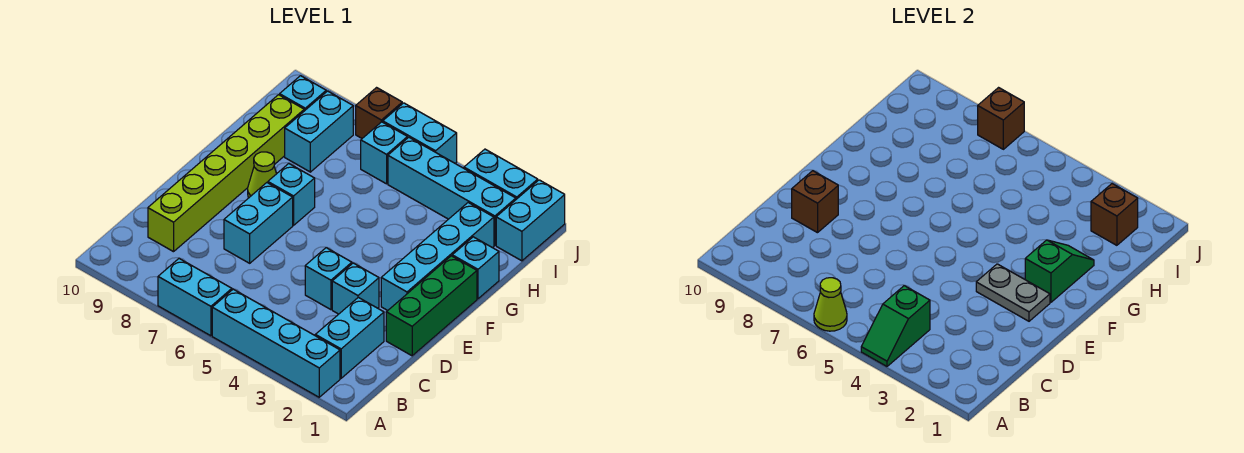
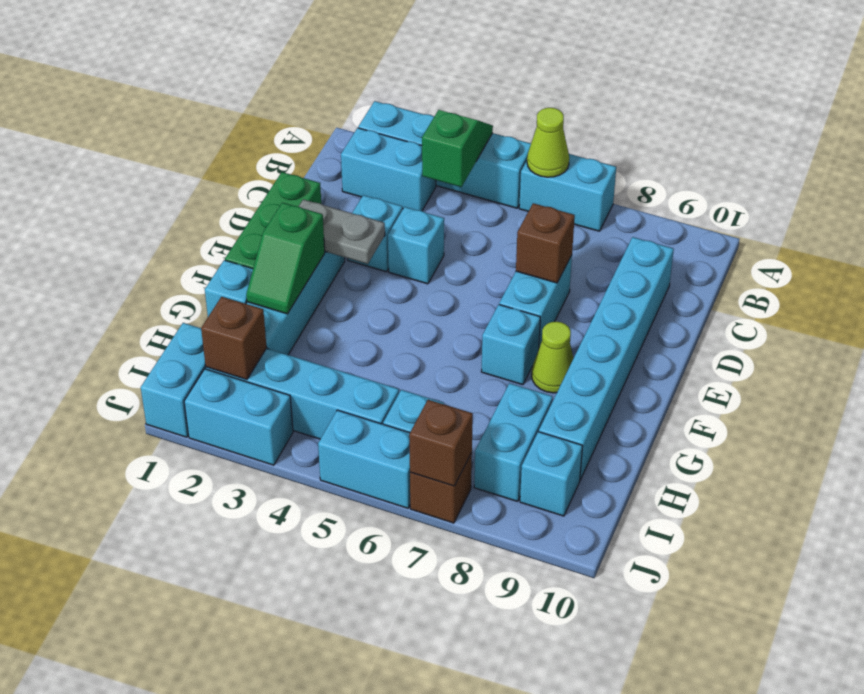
cyan brick B2:C2 level 1 -> cyan brick B2:B3 level 1
lime brick C9:H9 level 1 -> cyan brick C9:H9 level 1
brown brick D9 level 2 -> brown brick D7 level 2

